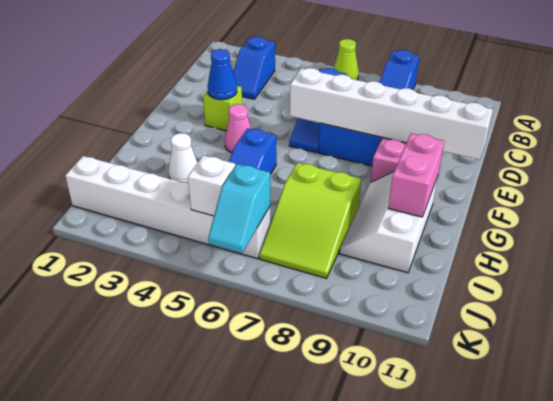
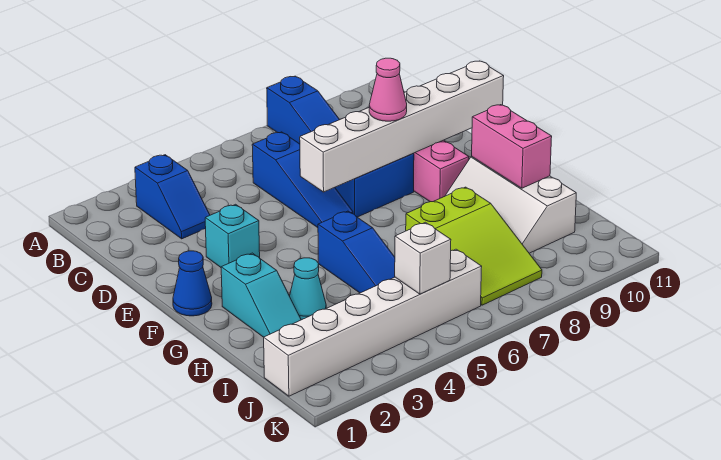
lime cone A6 level 1 -> none
lime brick E3 level 1 -> cyan brick E3 level 1
blue cone E3 level 2 -> blue cone F1 level 1
pink cone F4 level 1 -> pink cone E8 level 3
white cone H3 level 1 -> cyan cone H3 level 1
cyan slope J6:K6 level 2 top J -> cyan slope G2:H2 level 1 top G

